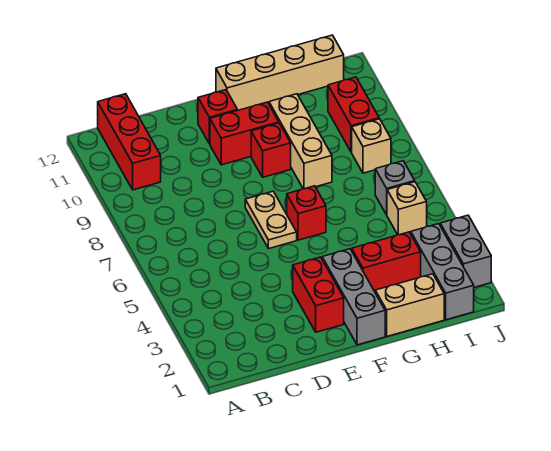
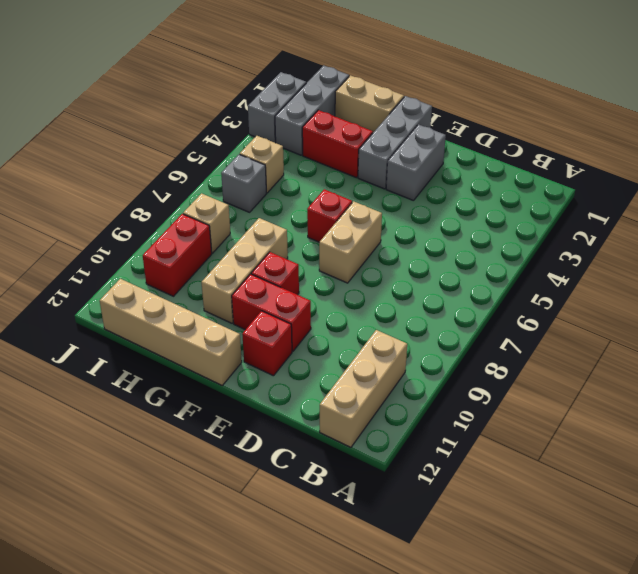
red brick B10:B12 level 1 -> tan brick B10:B12 level 1
red brick E2:E3 level 1 -> grey brick E2:E3 level 1
tan plate E6:E7 level 1 -> tan brick E6:E7 level 1

